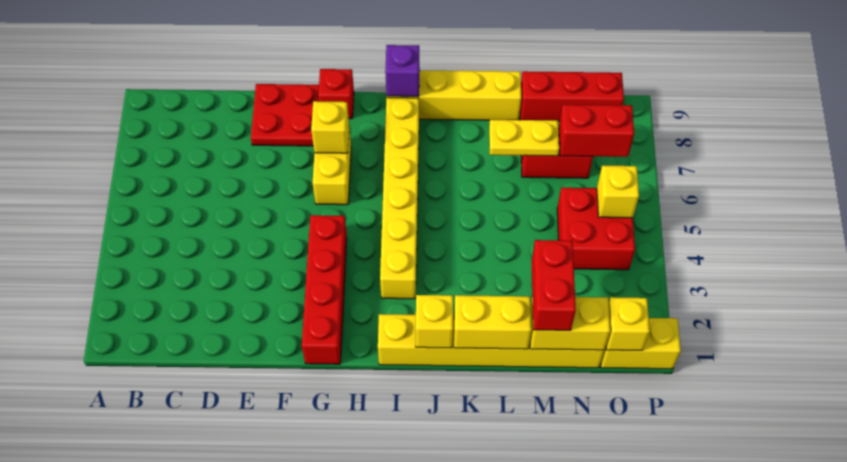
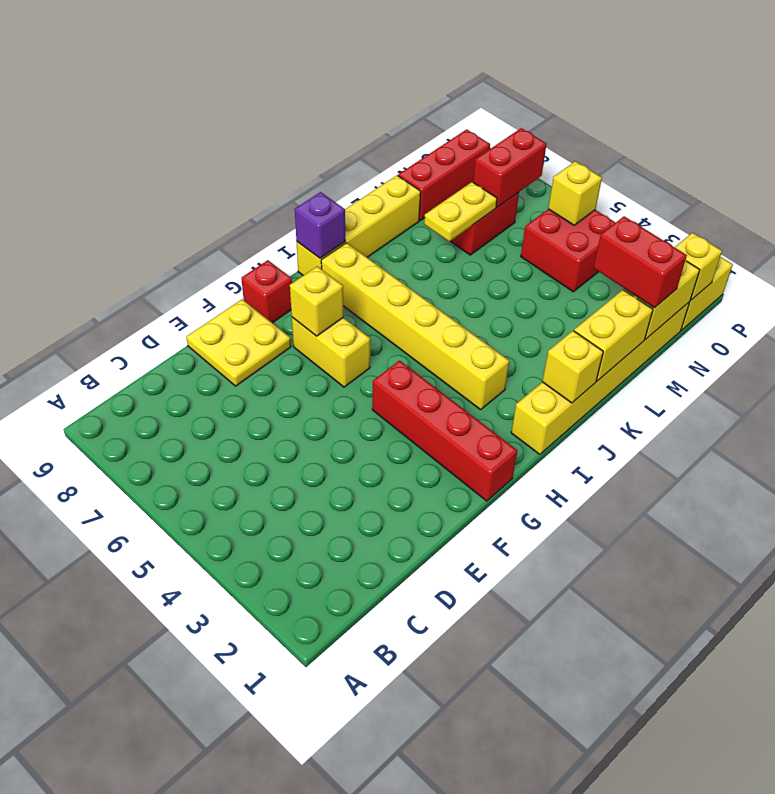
red plate E8:F9 level 1 -> yellow plate E8:F9 level 1

